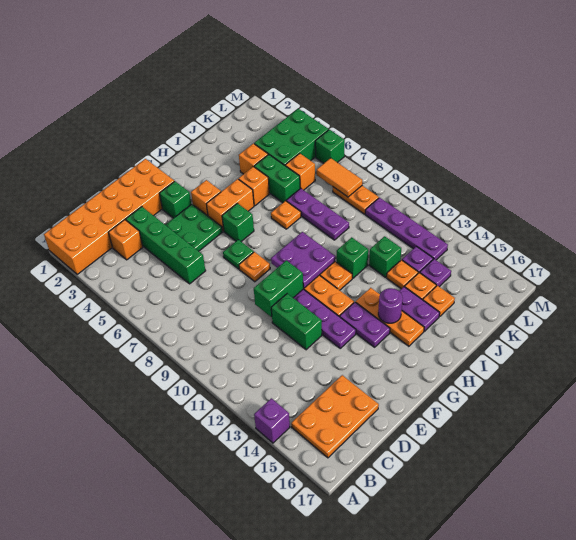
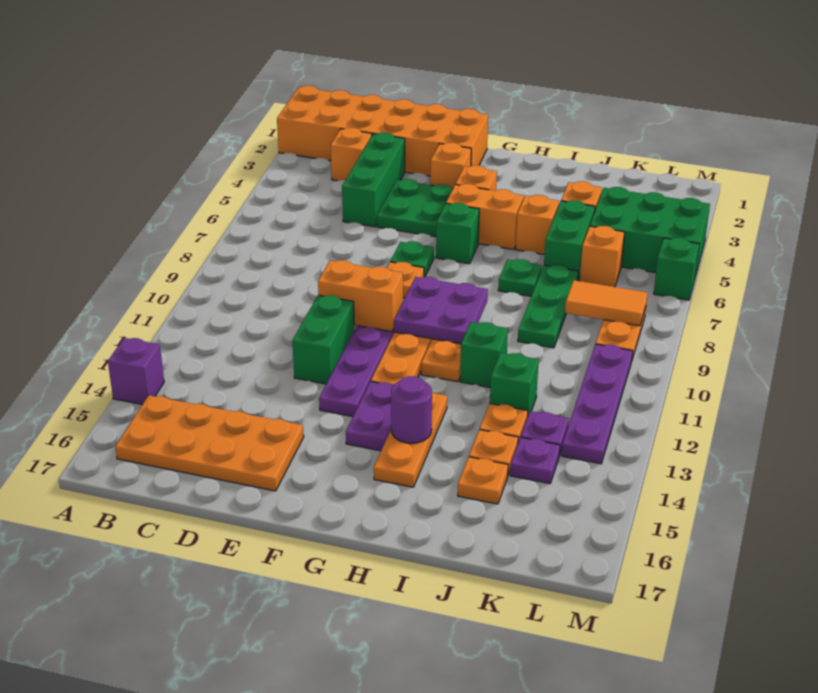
orange plate B15:D16 level 1 -> orange plate B15:E16 level 1
green brick D3:D6 level 1 -> green brick D3:D5 level 1
green brick E10:F10 level 2 -> orange brick E10:F10 level 2
green brick F3 level 1 -> orange brick F3 level 1
orange plate I7 level 1 -> green plate I7 level 1
purple plate I14:I15 level 1 -> none
purple plate J7:J9 level 1 -> green plate J7:J9 level 1
orange tile L7:L8 level 2 -> orange tile K8:L8 level 2

